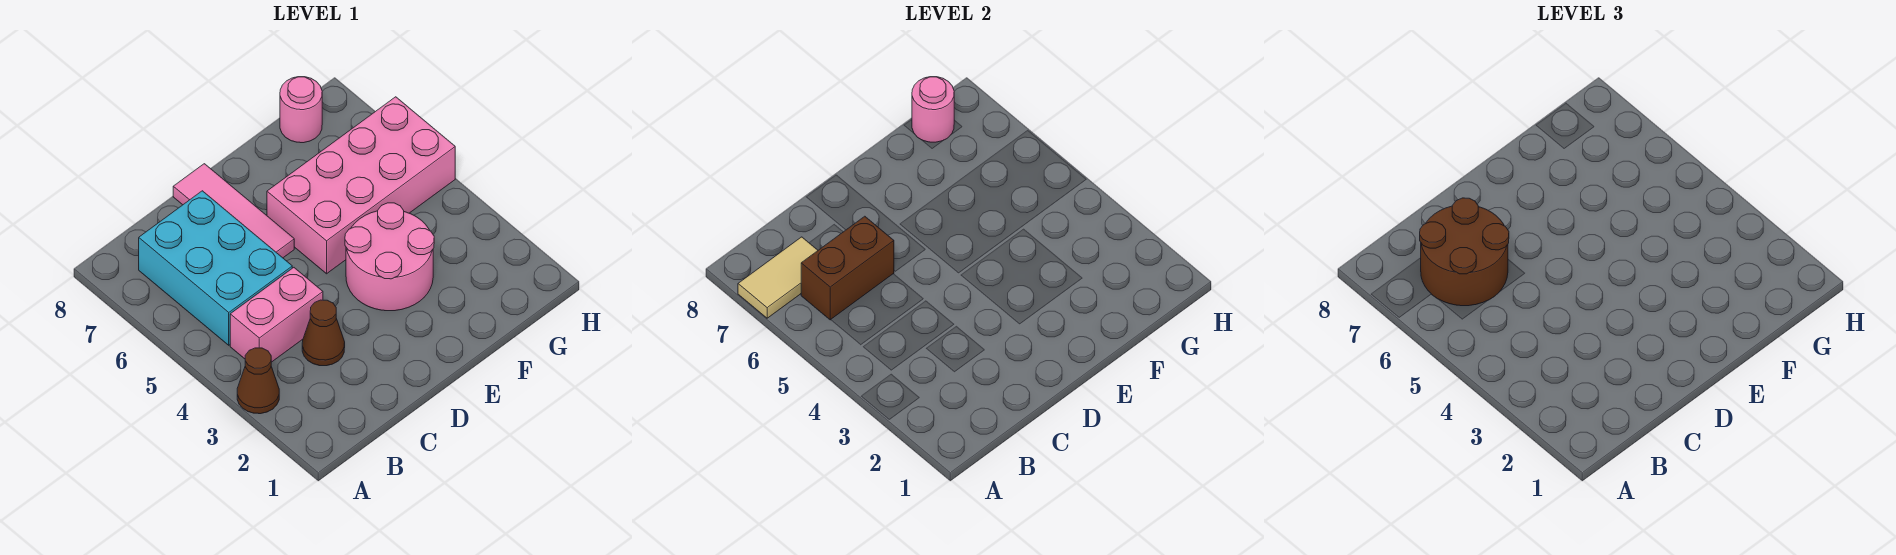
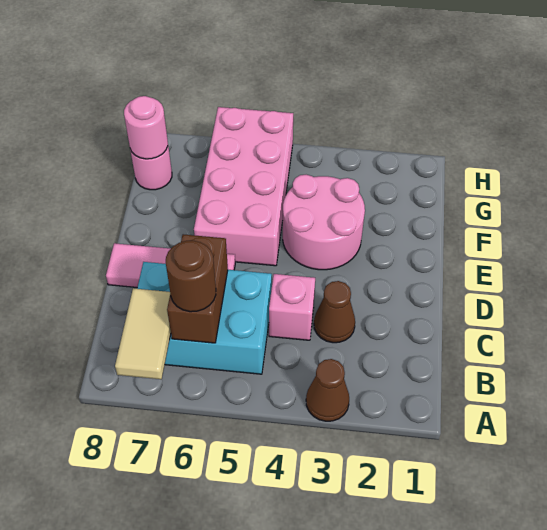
pink brick B4:C4 level 1 -> pink brick C4 level 1
brown round brick B6:C7 level 3 -> brown round brick B6 level 3

